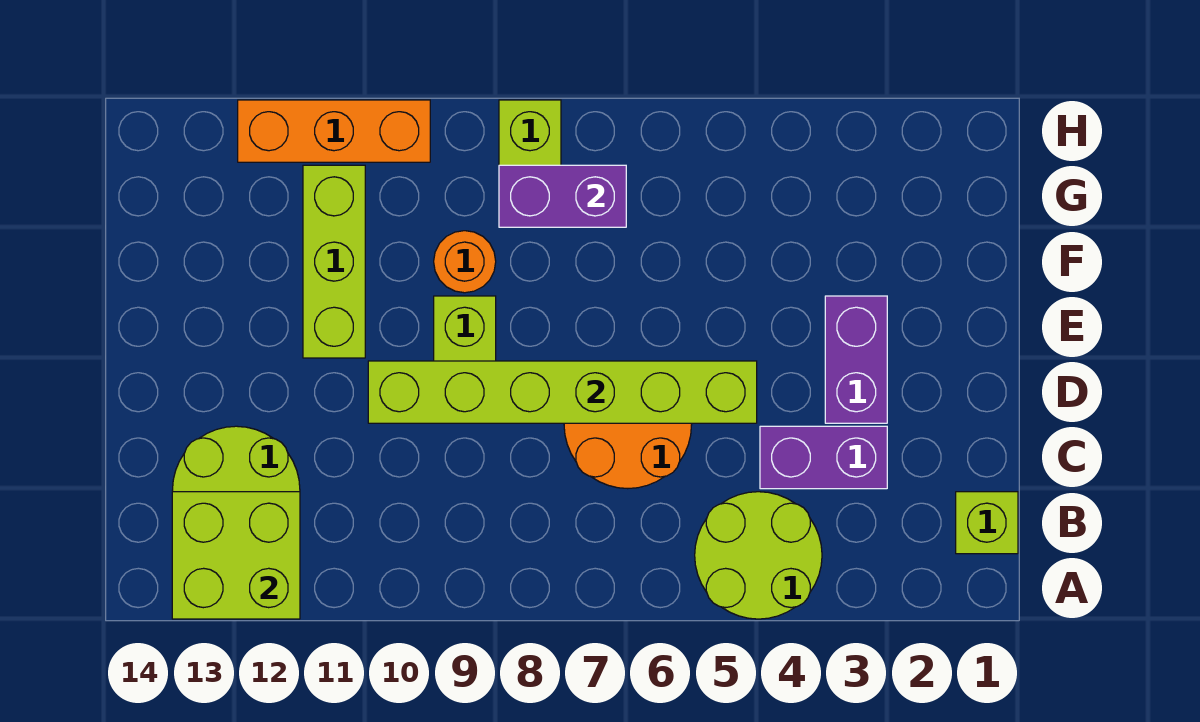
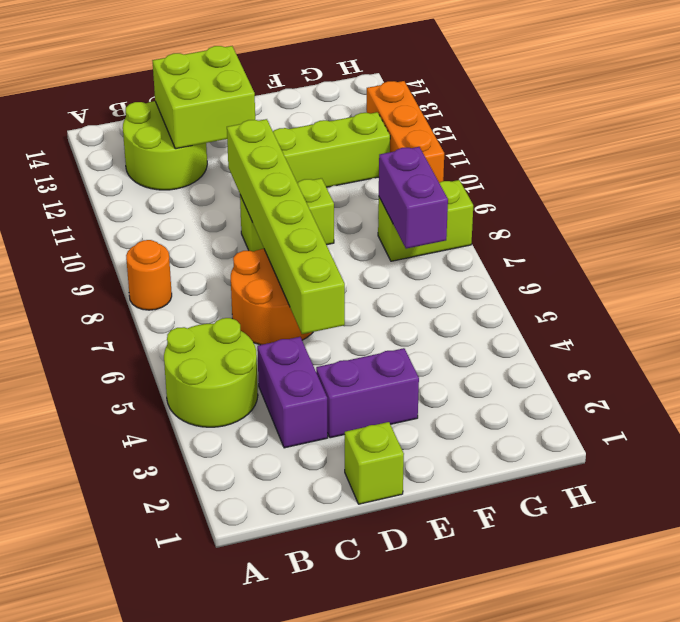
lime brick A12:B13 level 2 -> lime brick C12:D13 level 2
lime brick B1 level 1 -> lime brick D1 level 1
orange round brick F9 level 1 -> orange round brick A8 level 1

